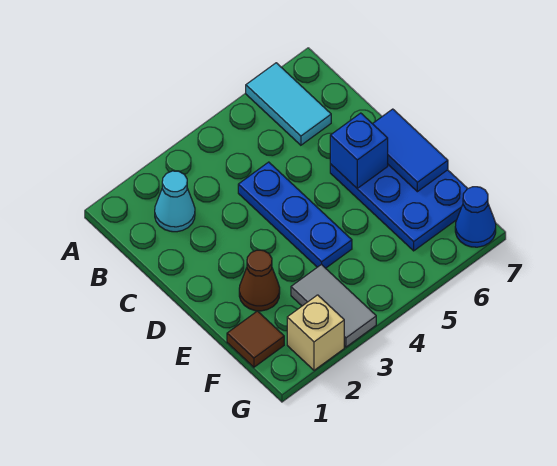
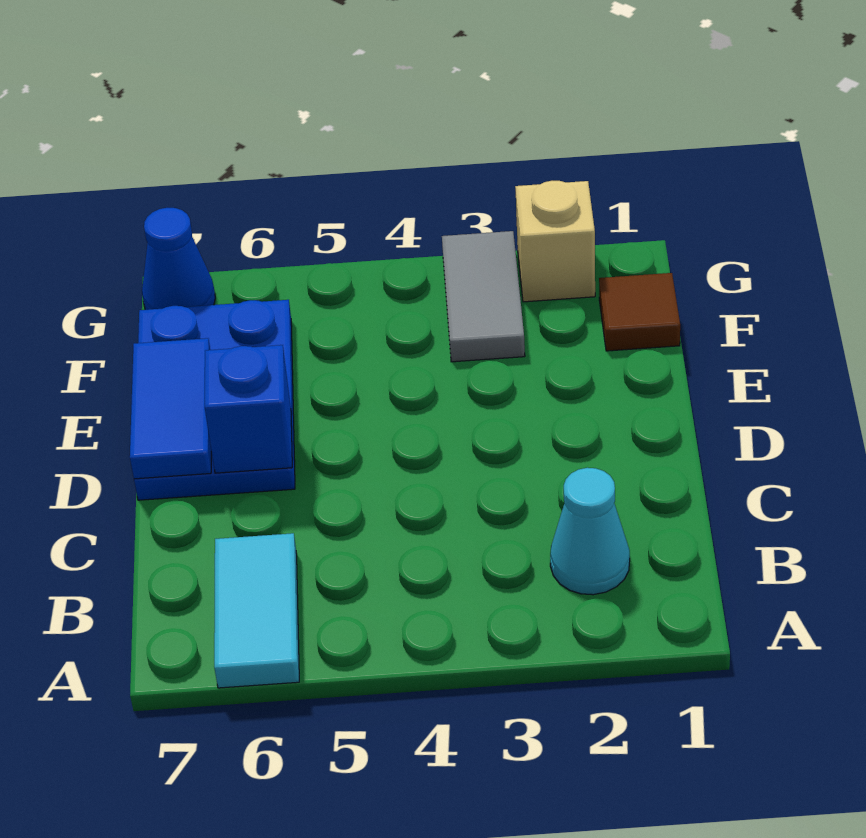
blue plate C4:E4 level 1 -> none
brown cone E2 level 1 -> none

